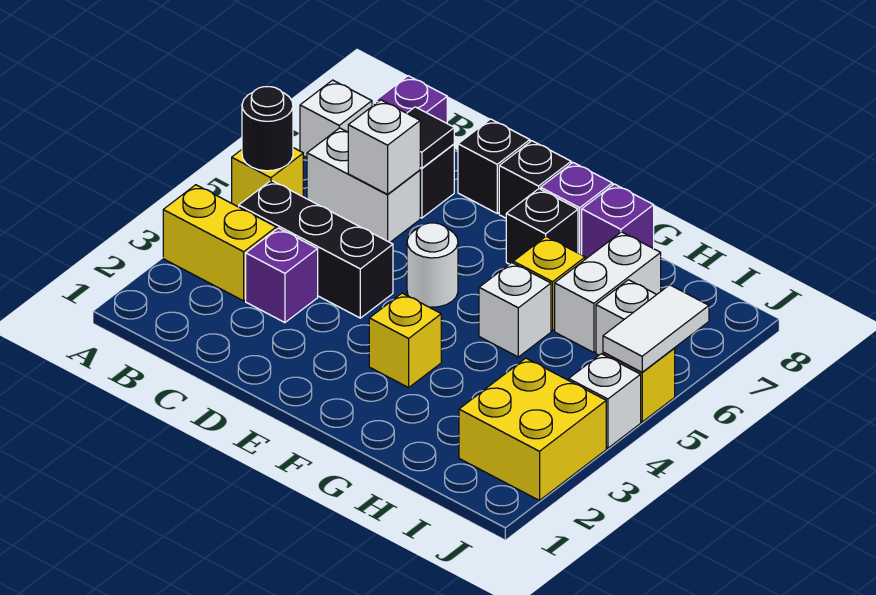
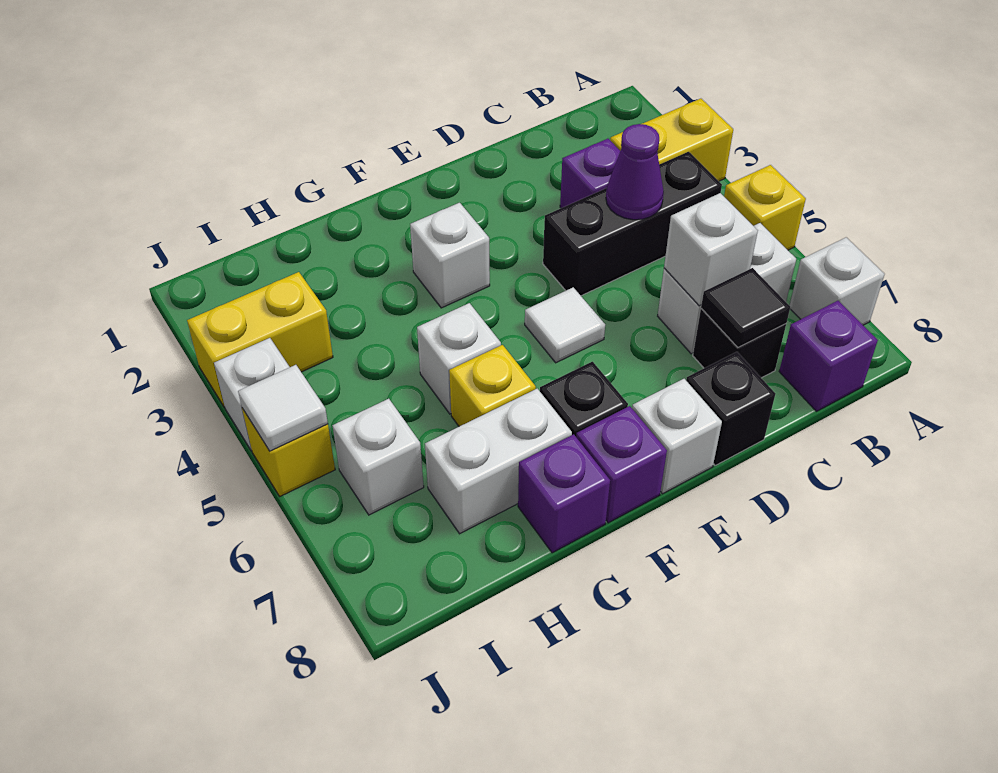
black round brick A5 level 2 -> none
none -> purple cone C4 level 2
white round brick E5 level 1 -> white tile E5 level 1
black brick E8 level 1 -> white brick E8 level 1
yellow brick F3 level 1 -> white brick F3 level 1
white brick H6:H7 level 1 -> white brick G7:H7 level 1
yellow brick I2:J3 level 1 -> yellow brick I3:J3 level 1
white tile J5:J6 level 2 -> white tile J5 level 2

